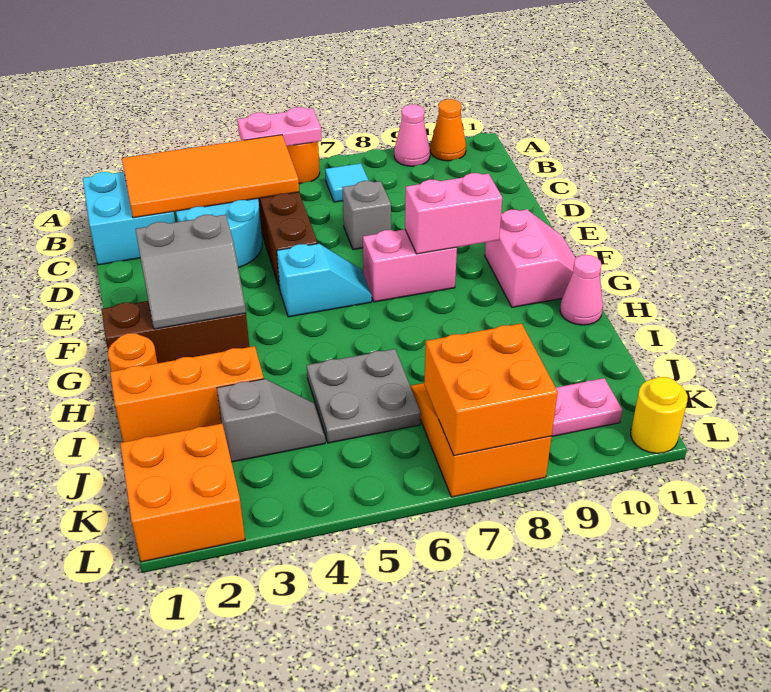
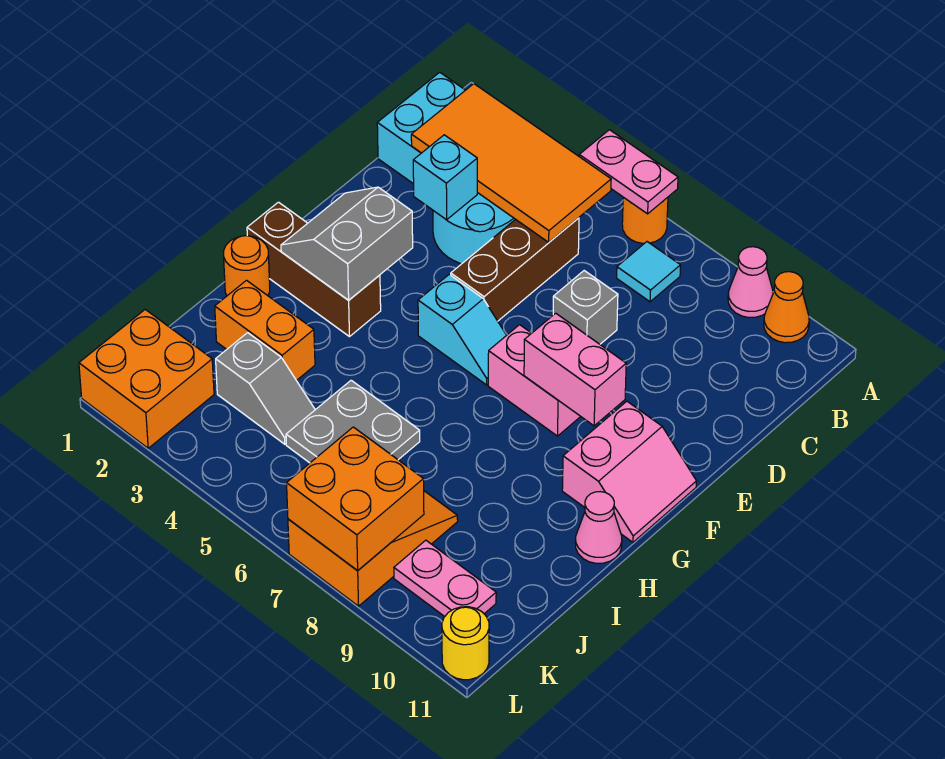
none -> cyan brick D3 level 2
grey slope F2:G3 level 2 top F -> grey slope F2:G3 level 2 top 3
orange brick I1:I3 level 1 -> orange brick I2:I3 level 1

